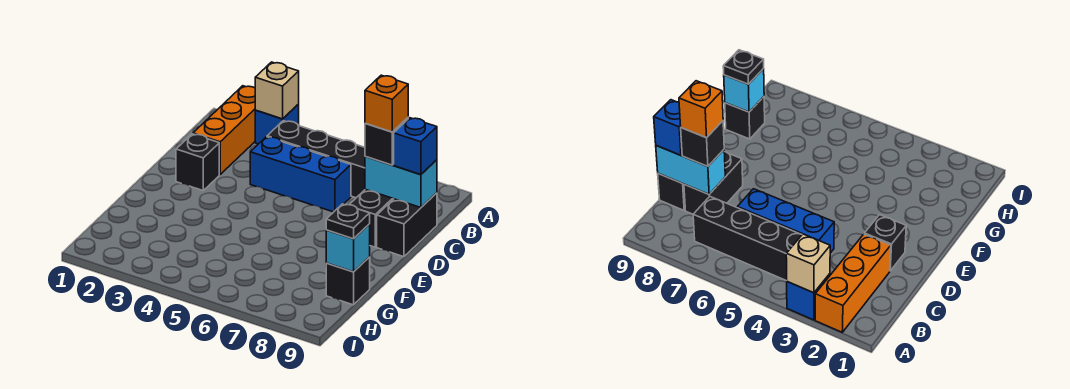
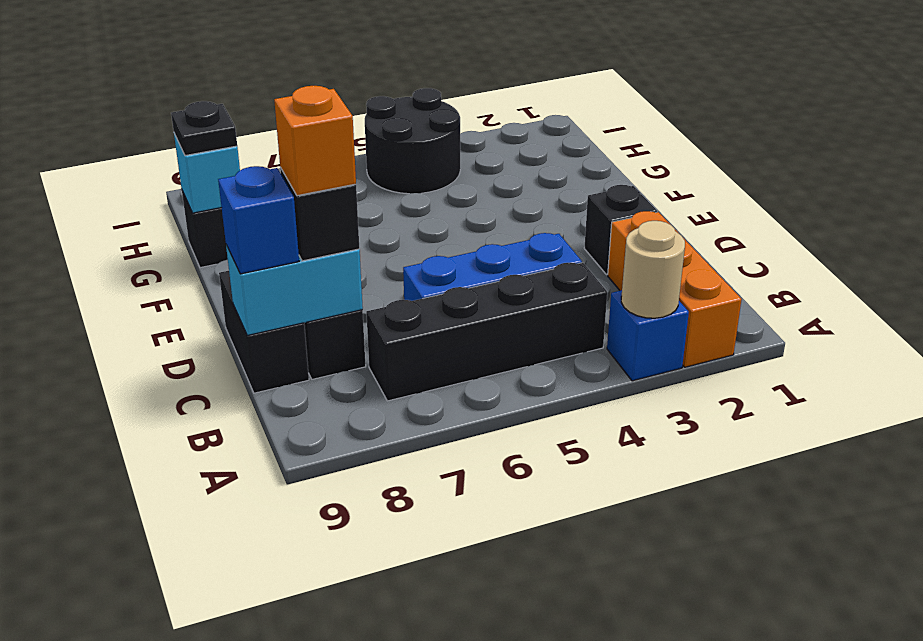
tan brick A3 level 2 -> tan round brick A3 level 2
none -> black round brick H4:I5 level 1

